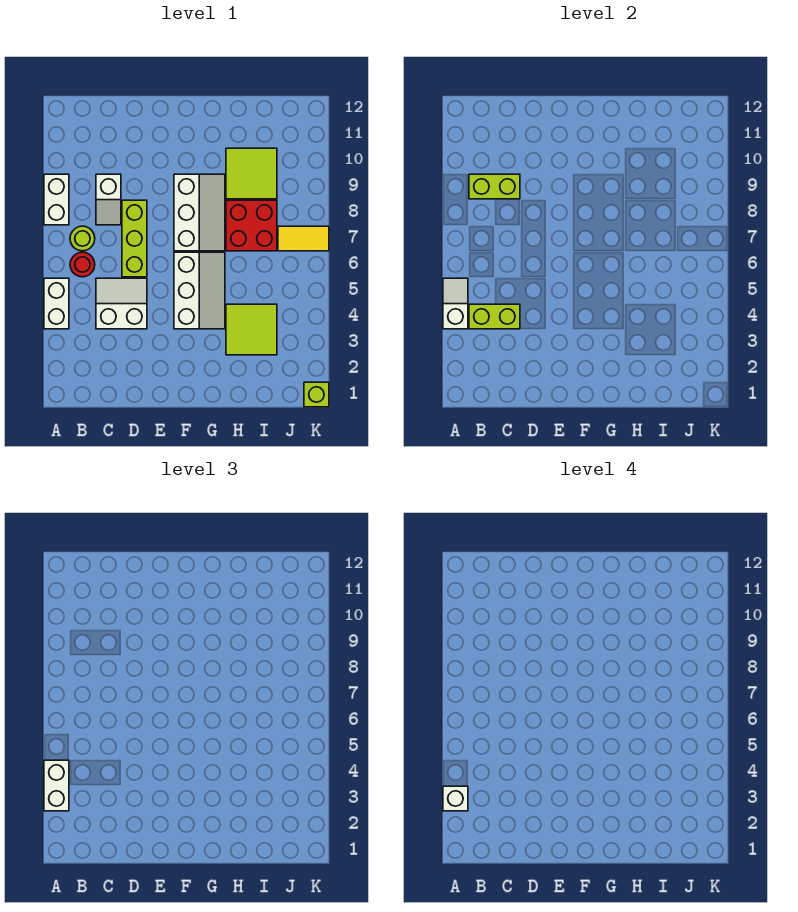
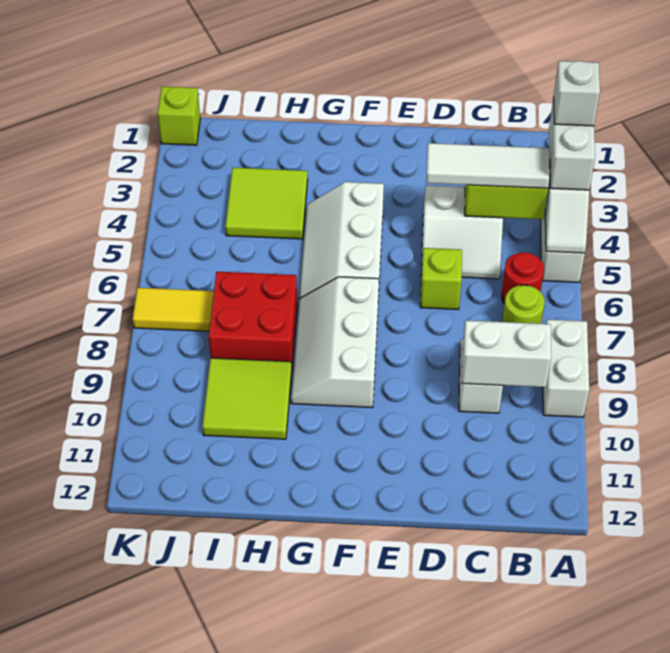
none -> white tile B4:D4 level 3
lime brick B9:C9 level 2 -> white brick B9:C9 level 2
lime brick D6:D8 level 1 -> lime brick D6 level 1

